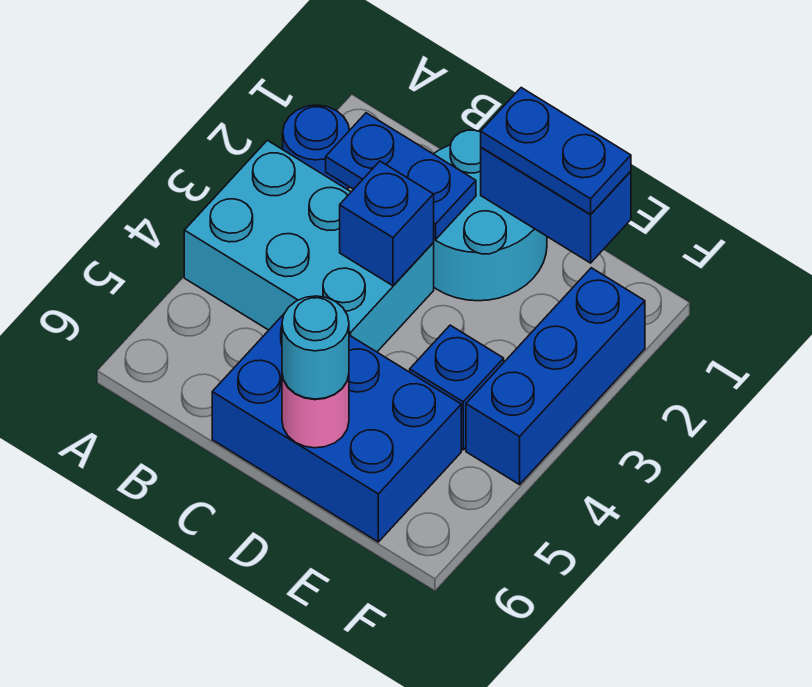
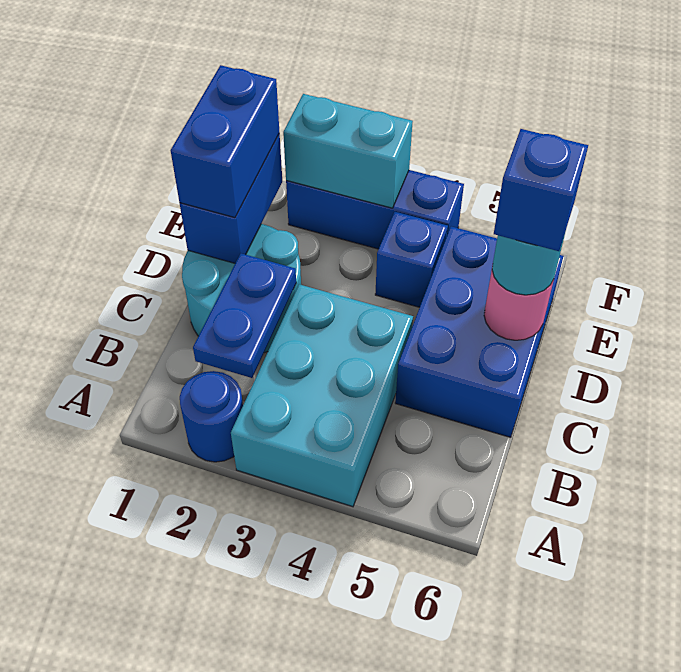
blue brick C3 level 2 -> blue brick D6 level 4
blue plate D1:E1 level 3 -> blue brick D1:E1 level 3
none -> cyan brick F2:F3 level 2

